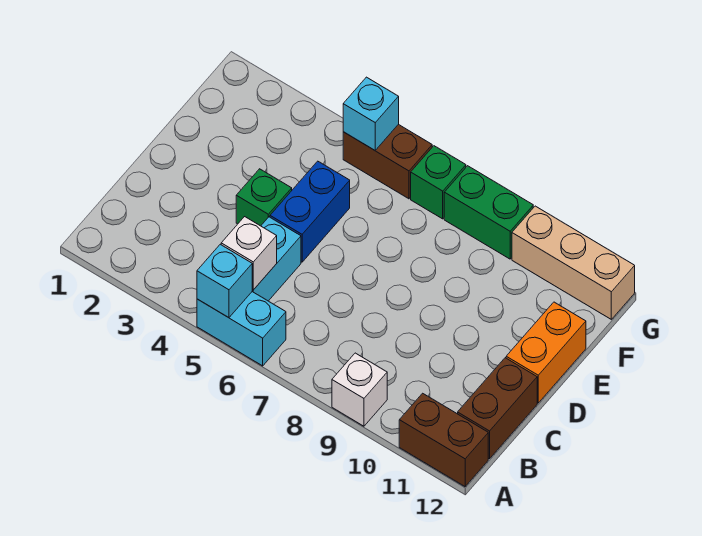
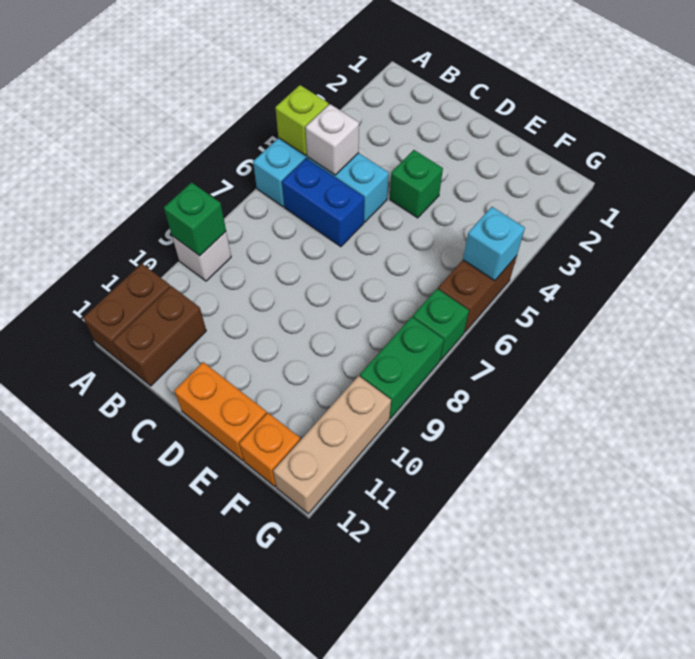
cyan brick A5 level 2 -> lime brick A5 level 2
none -> green brick A9 level 2
brown brick B12:C12 level 1 -> brown brick B11:B12 level 1
blue brick D5:E5 level 1 -> blue brick B6:C6 level 1
none -> orange brick F12 level 1

